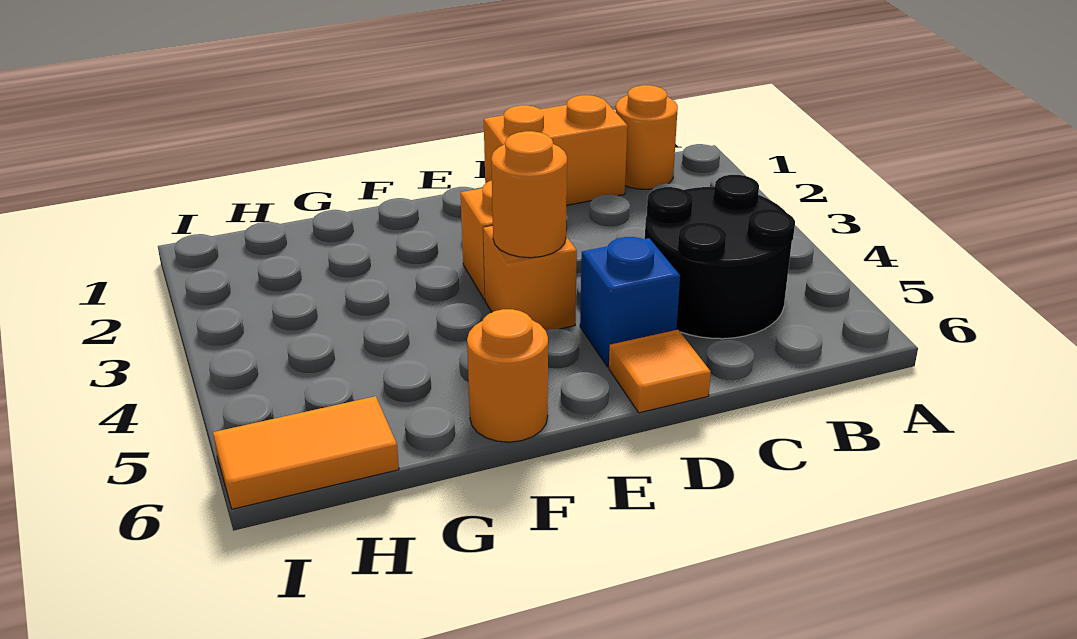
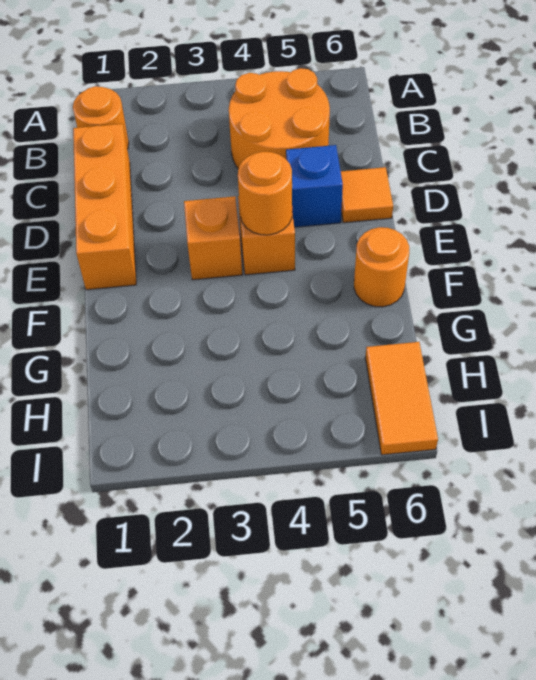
black round brick B4:C5 level 1 -> orange round brick B4:C5 level 1
orange brick C1:D1 level 1 -> orange brick C1:E1 level 1

